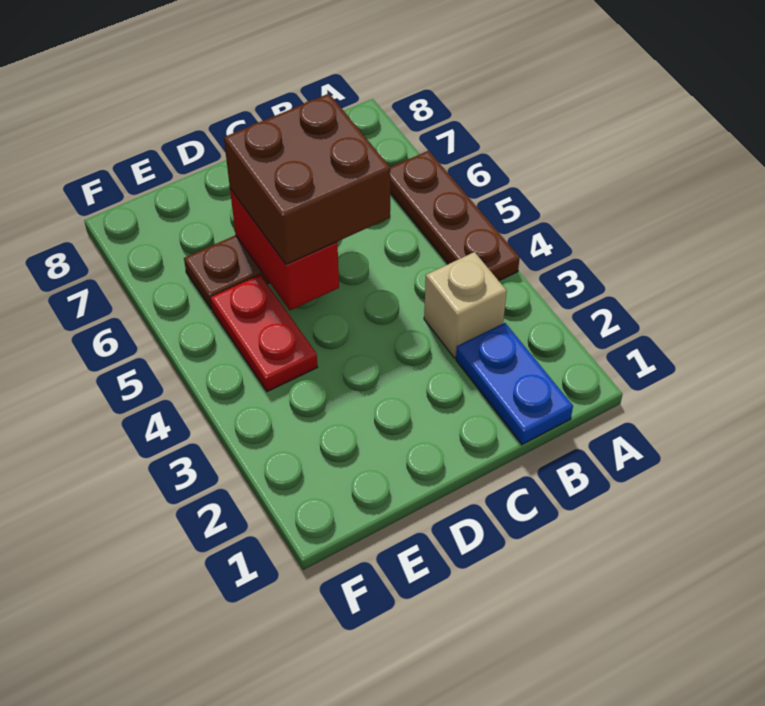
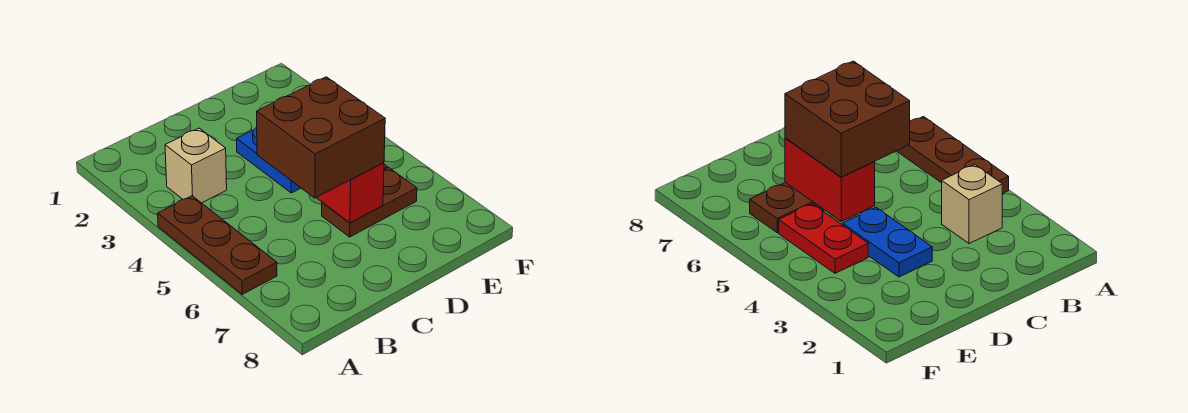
blue plate B1:B2 level 1 -> blue plate D3:D4 level 1

